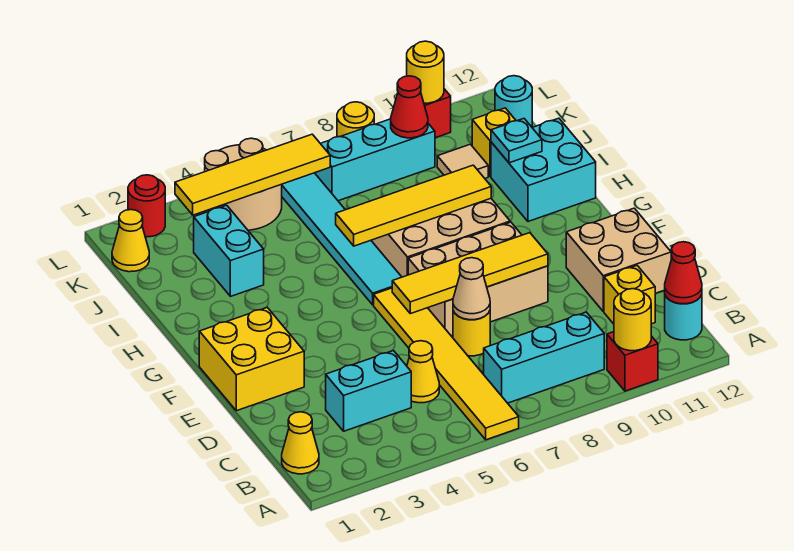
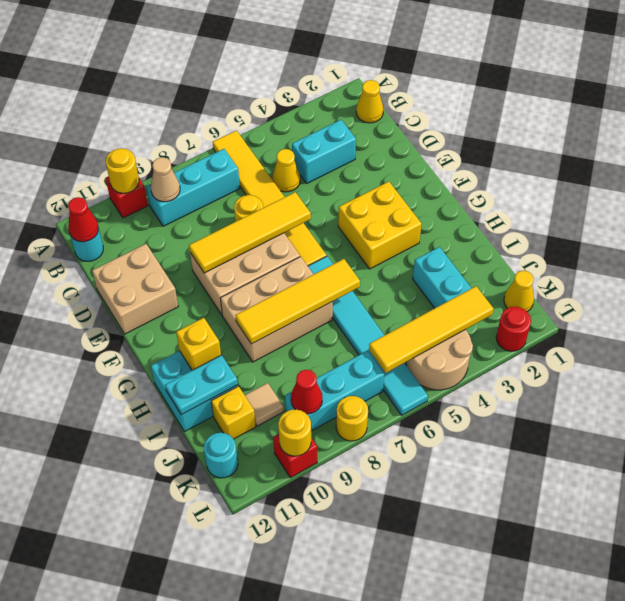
yellow brick C11 level 1 -> yellow brick H11 level 2
tan cone D7 level 2 -> tan cone B9 level 2
yellow brick E1:F2 level 1 -> yellow brick F3:G4 level 1
cyan plate I11 level 2 -> cyan plate I11:I12 level 2

